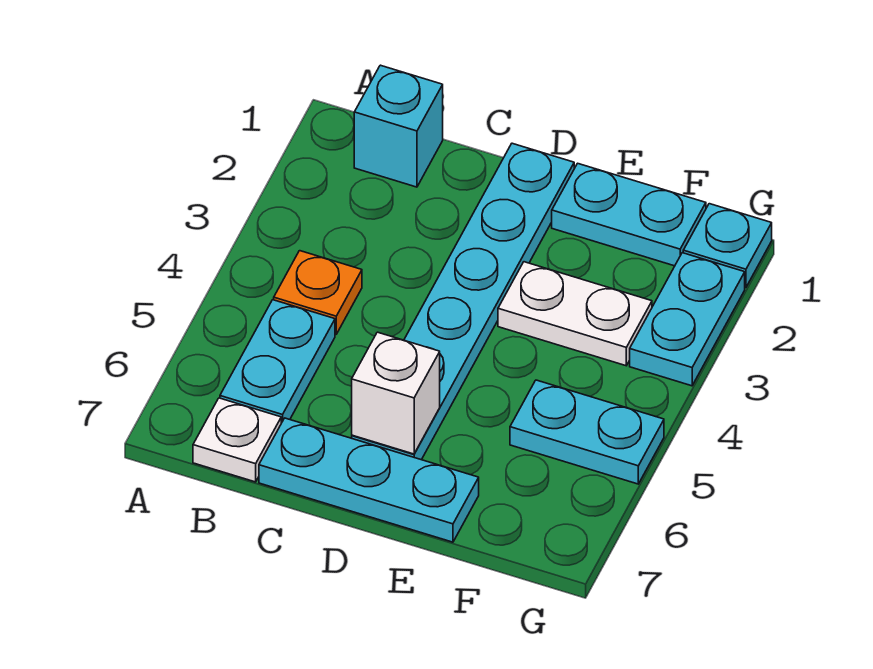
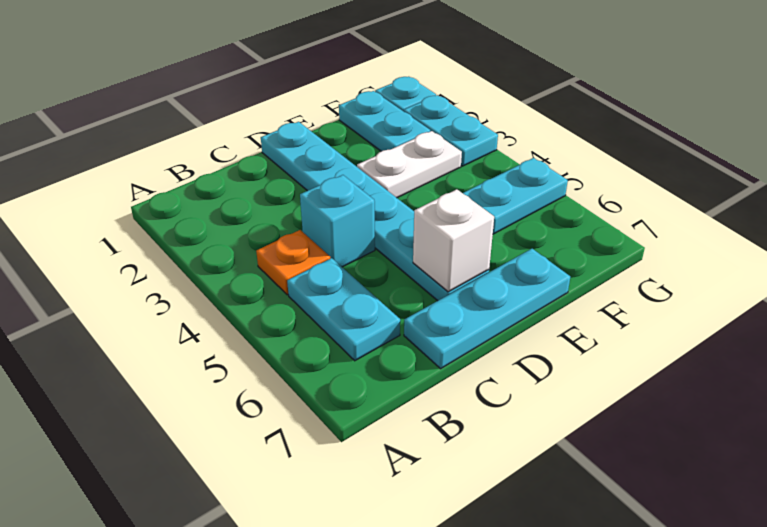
cyan brick B1 level 1 -> cyan brick C4 level 1
white plate B7 level 1 -> none
cyan plate E1:F1 level 1 -> cyan plate F1:F2 level 1

